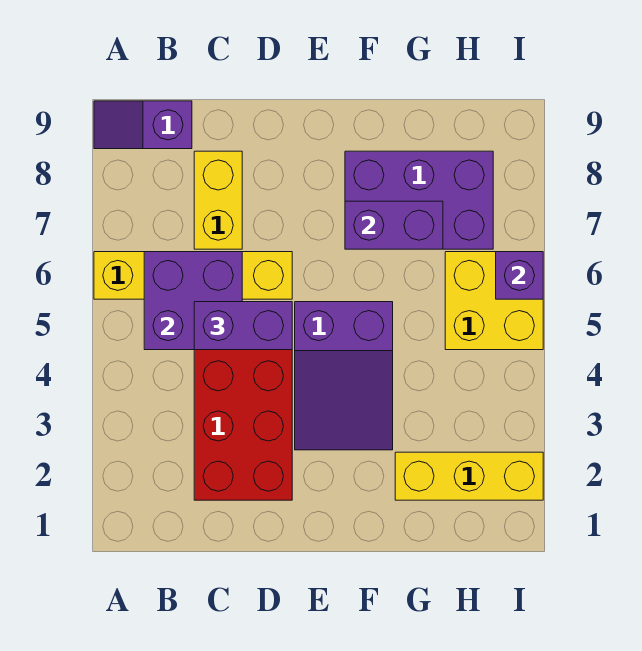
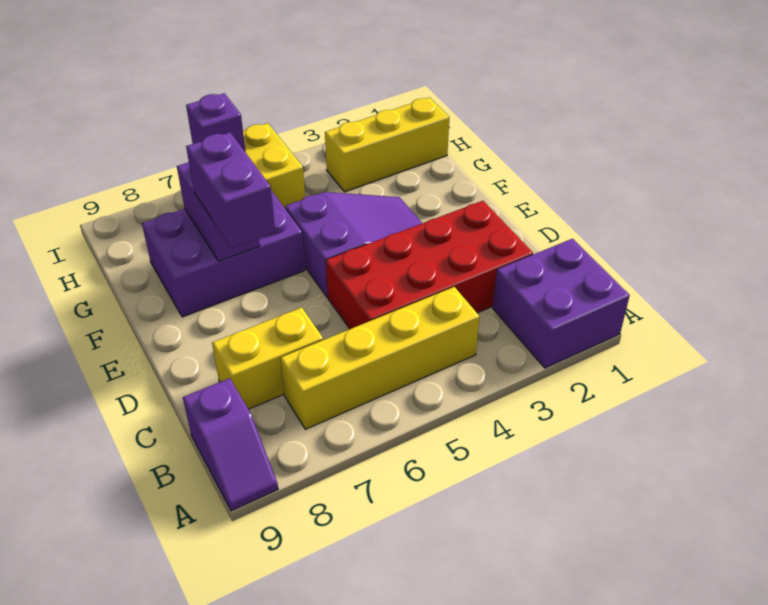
yellow brick A6:D6 level 1 -> yellow brick B4:B7 level 1
purple brick B5:C6 level 2 -> purple brick A1:B2 level 1
purple brick C5:D5 level 3 -> purple brick E7:F7 level 3
purple brick F7:H8 level 1 -> purple brick F6:G8 level 1
yellow brick G2:I2 level 1 -> yellow brick H1:H3 level 1

